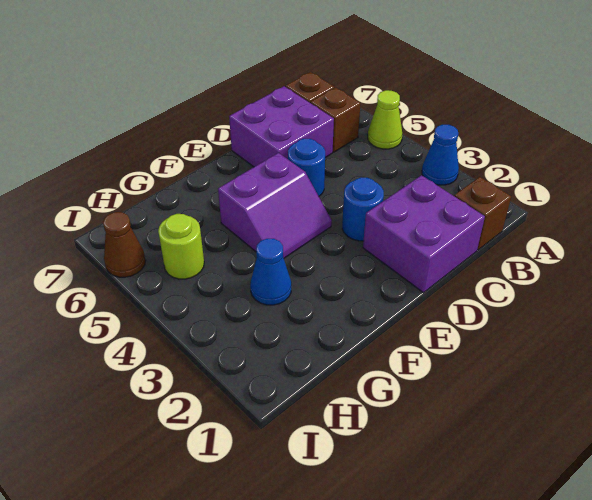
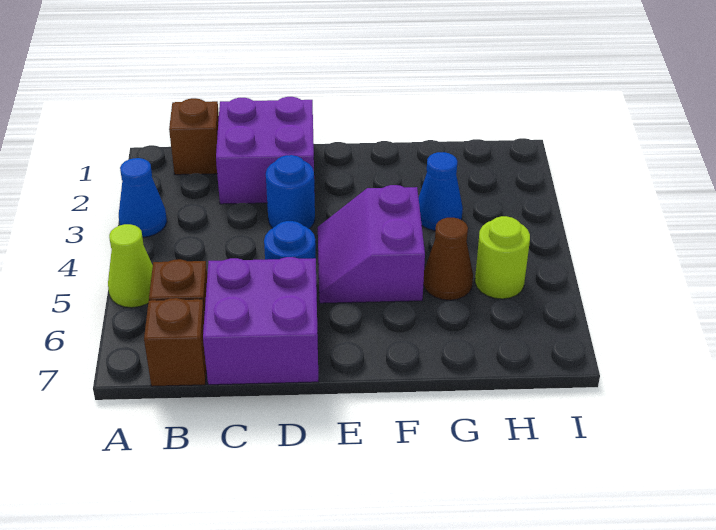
purple slope E4:F5 level 1 top 5 -> purple slope E4:F5 level 1 top F
brown cone I6 level 1 -> brown cone G5 level 1

